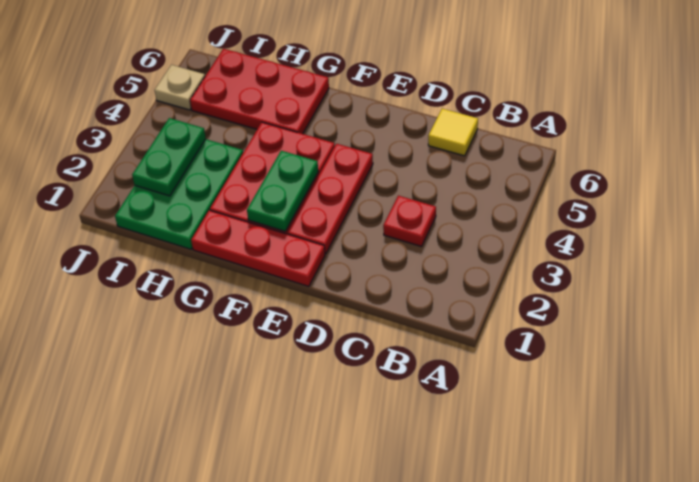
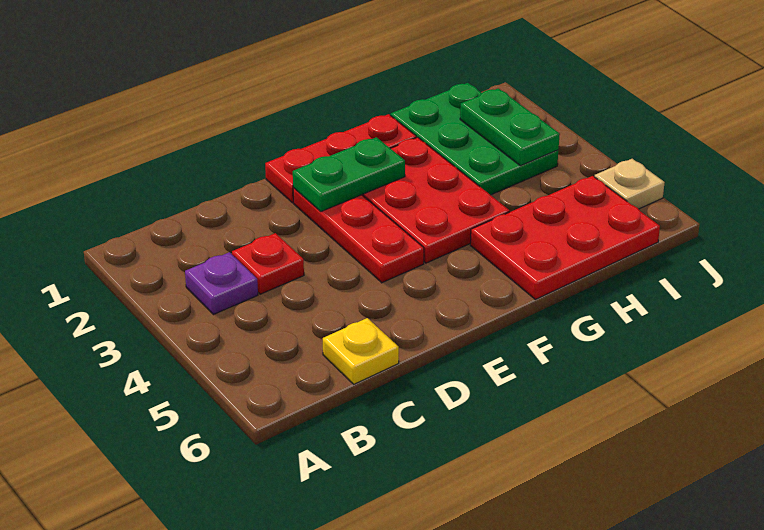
none -> purple plate B3 level 1
yellow tile C6 level 1 -> yellow plate C6 level 1
green plate F2:F3 level 2 -> green plate E2:F2 level 2

